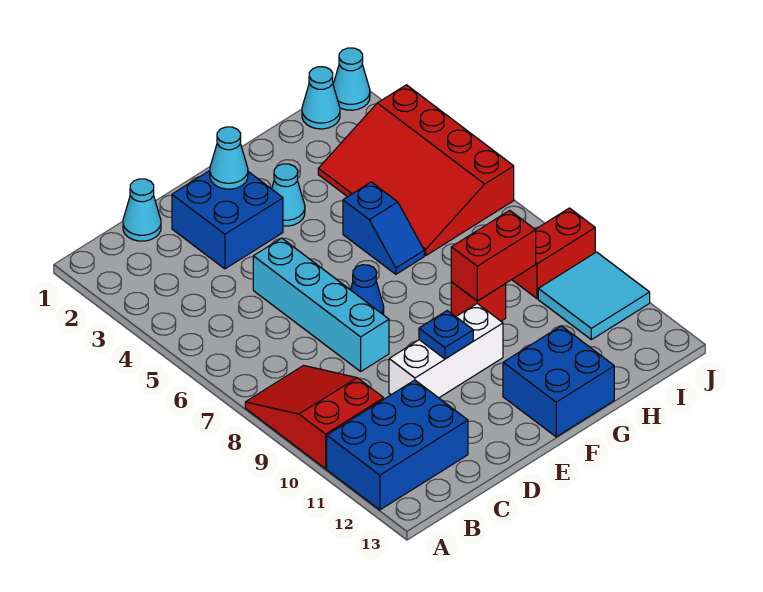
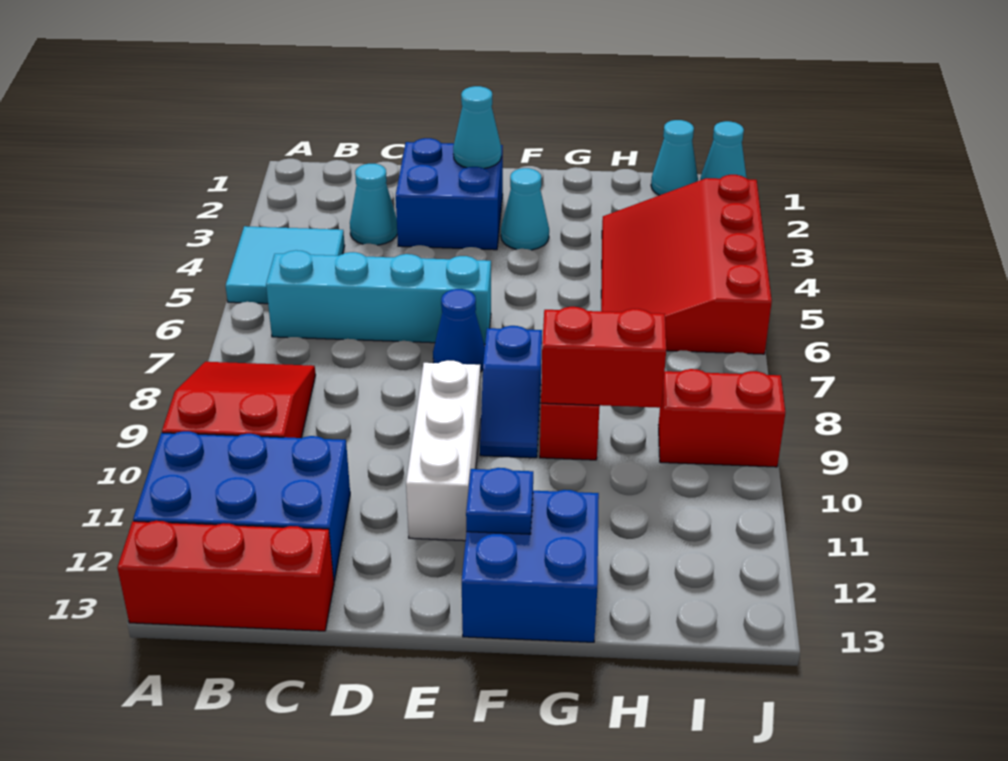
none -> red brick A13:C13 level 1
cyan cone C1 level 1 -> cyan cone C3 level 1
cyan brick D5:D8 level 1 -> cyan brick B6:E6 level 1
white brick D10:F10 level 1 -> white brick E9:E11 level 1
blue plate E10 level 2 -> blue plate F12 level 2
blue slope G5:G6 level 1 top 5 -> blue slope F8:F9 level 1 top 8
cyan tile I10:J11 level 1 -> cyan tile A4:B5 level 1

